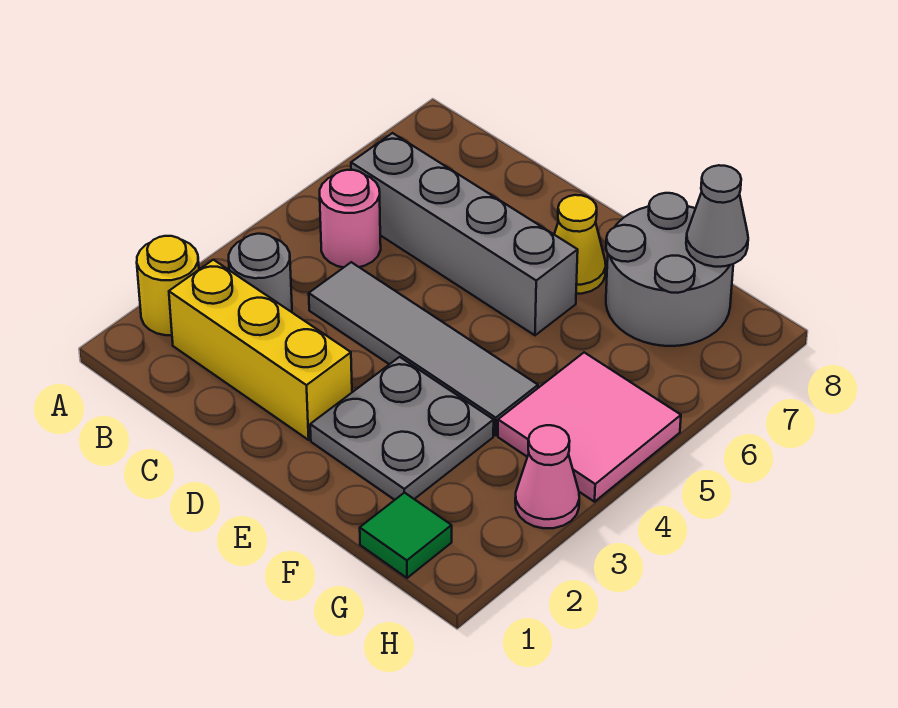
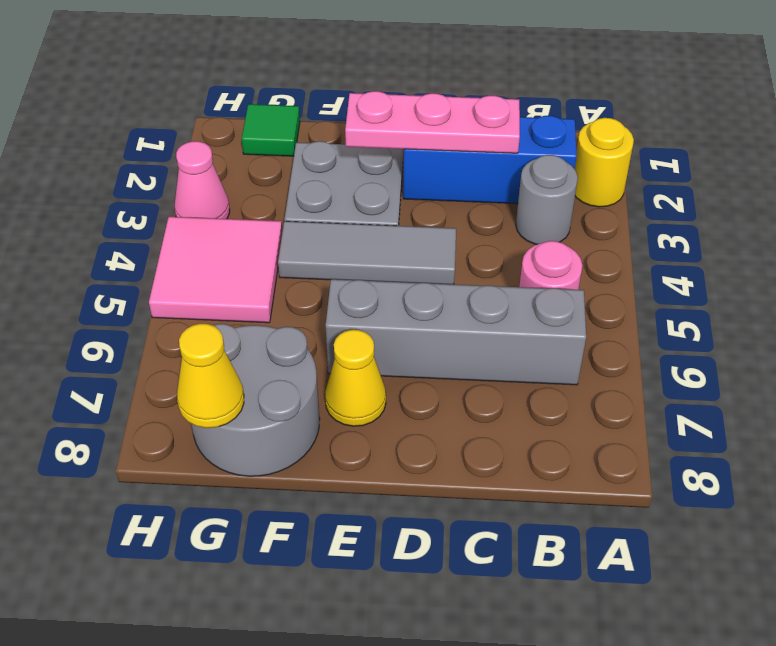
yellow brick B2:D2 level 1 -> blue brick B2:D2 level 1
none -> pink plate C2:E2 level 2
grey tile C4:F4 level 1 -> grey tile D4:F4 level 1
grey cone G8 level 2 -> yellow cone G8 level 2

